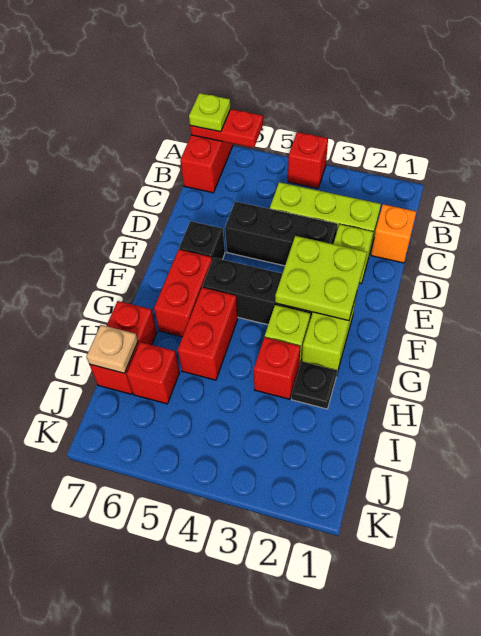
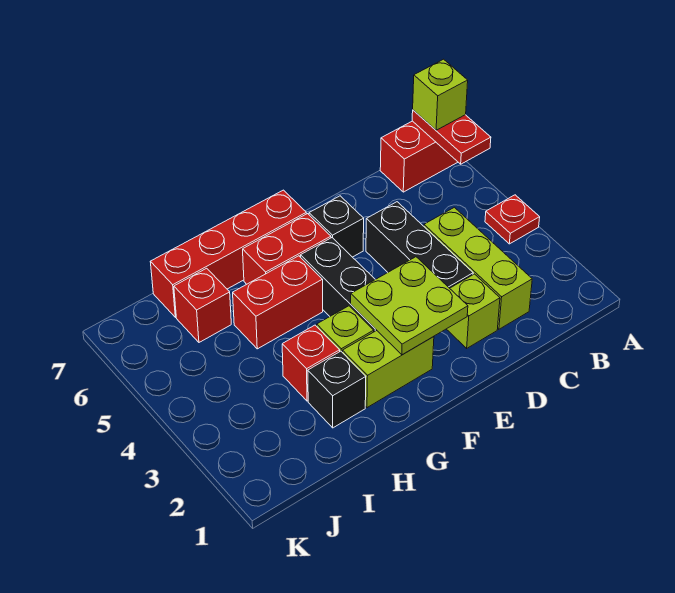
red brick A4 level 1 -> red plate A4 level 1
lime plate A7 level 3 -> lime brick A7 level 3
orange brick C1 level 1 -> none
black plate H2 level 1 -> black brick H2 level 1
red brick H7:I7 level 1 -> red brick F7:I7 level 1
tan plate I7 level 2 -> none

